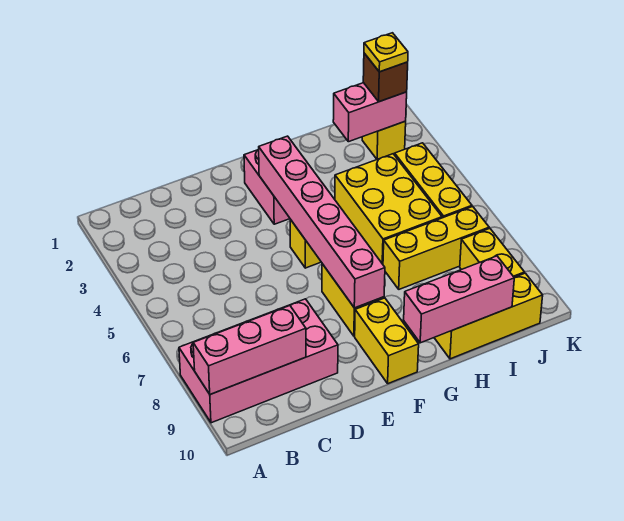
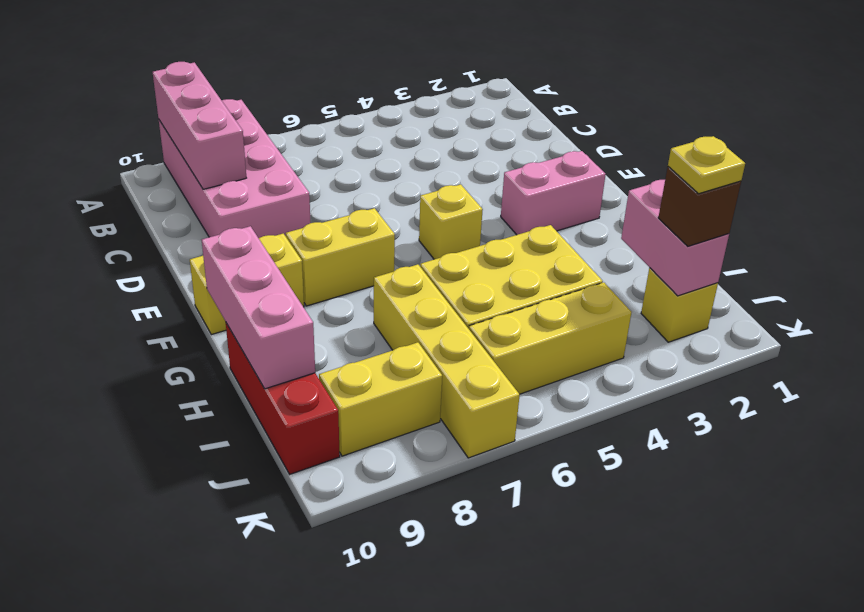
pink brick F3:F8 level 2 -> none
yellow brick H7:J7 level 1 -> yellow brick H7:K7 level 1
yellow brick H10:J10 level 1 -> red brick H10:J10 level 1

